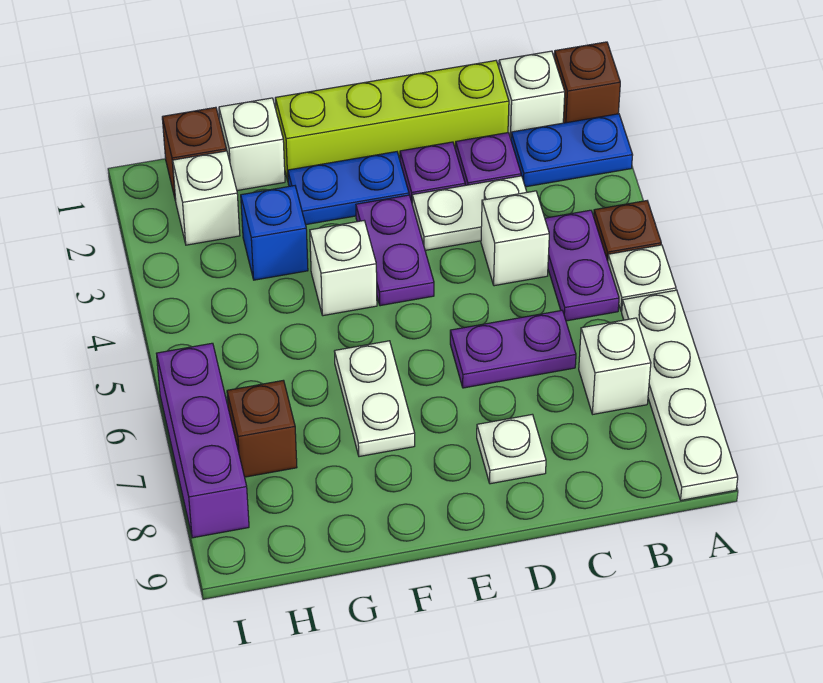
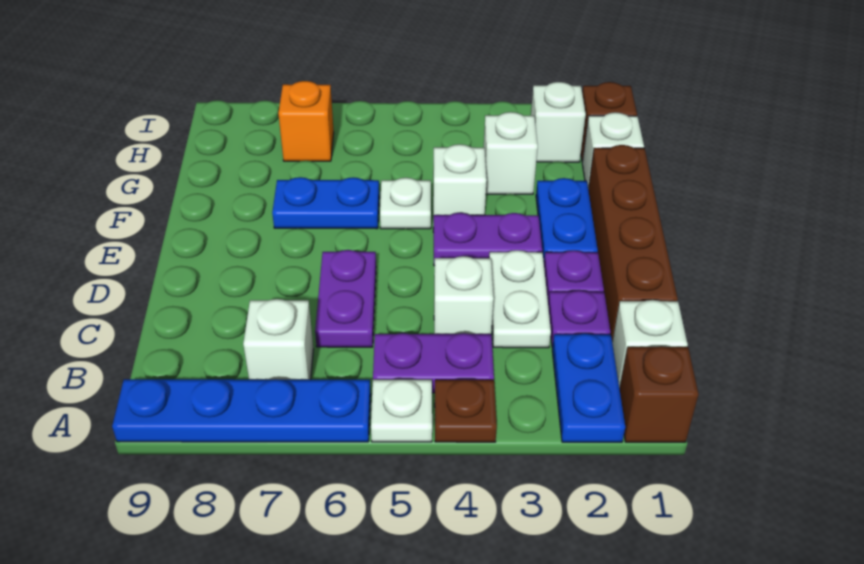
white plate A6:A9 level 1 -> blue plate A6:A9 level 1
lime brick C1:F1 level 1 -> brown brick C1:F1 level 1
white plate D8 level 1 -> white plate F5 level 1
white plate F6:F7 level 1 -> blue plate F6:F7 level 1
blue brick G3 level 1 -> white brick G3 level 1
brown brick H7 level 1 -> orange brick H7 level 1
purple brick I6:I8 level 1 -> none

